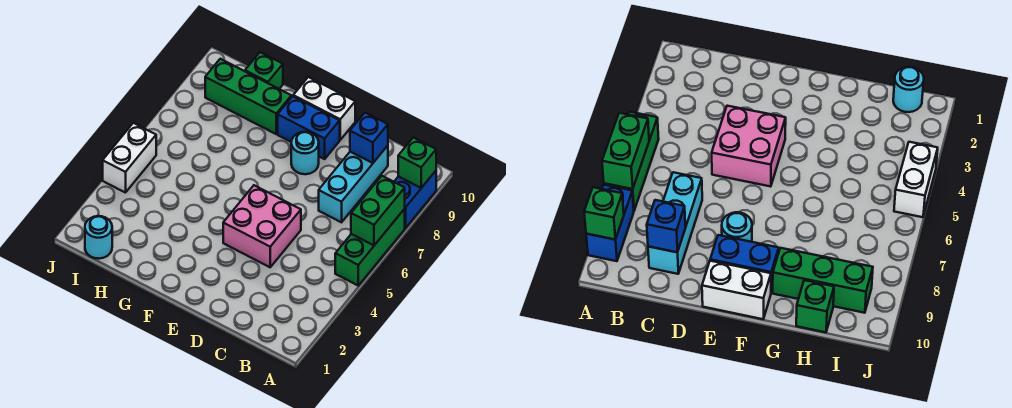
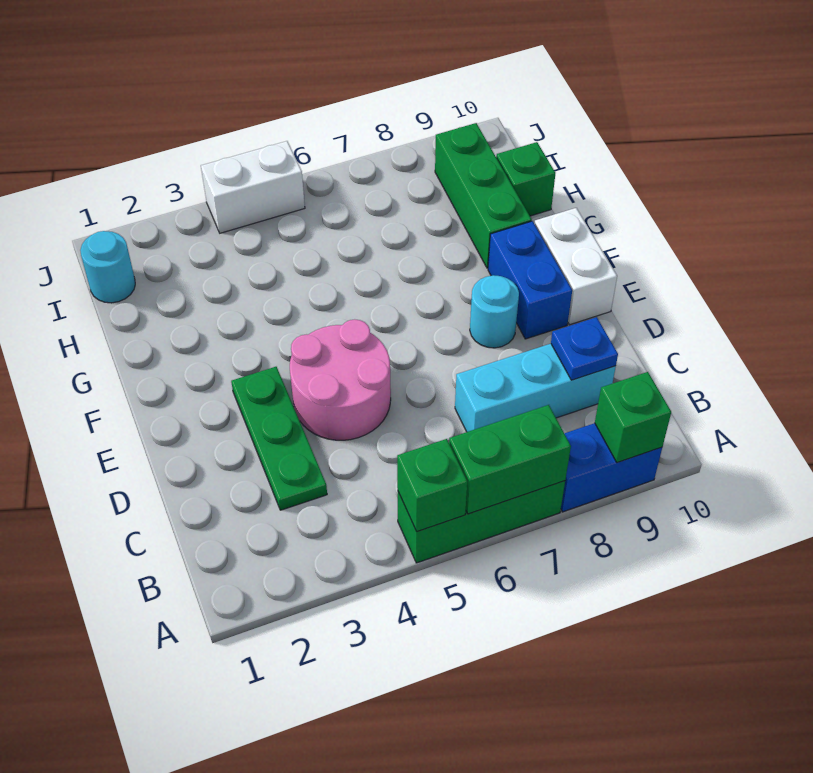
none -> green brick A5 level 2
none -> green plate C3:E3 level 1
blue brick C9 level 2 -> blue plate C9 level 2
pink brick D4:E5 level 1 -> pink round brick D4:E5 level 1

